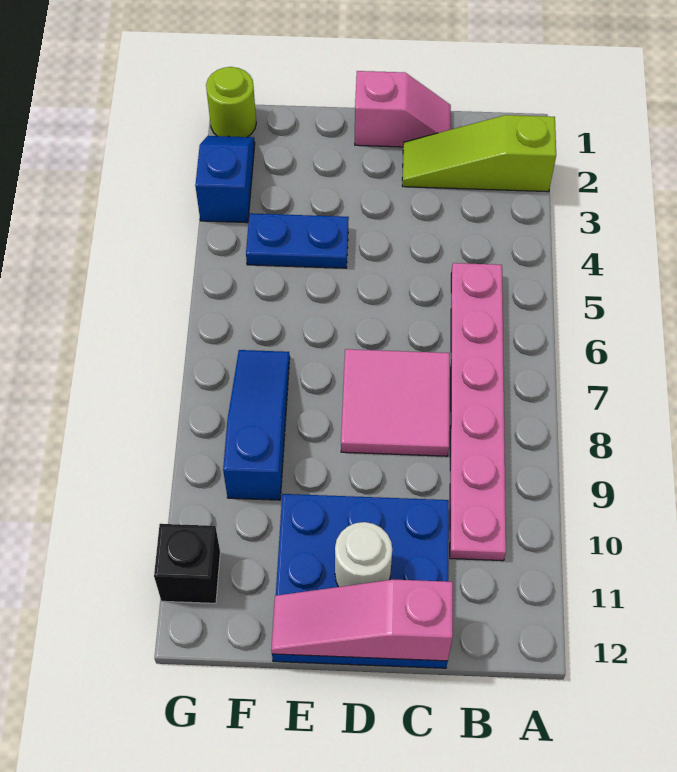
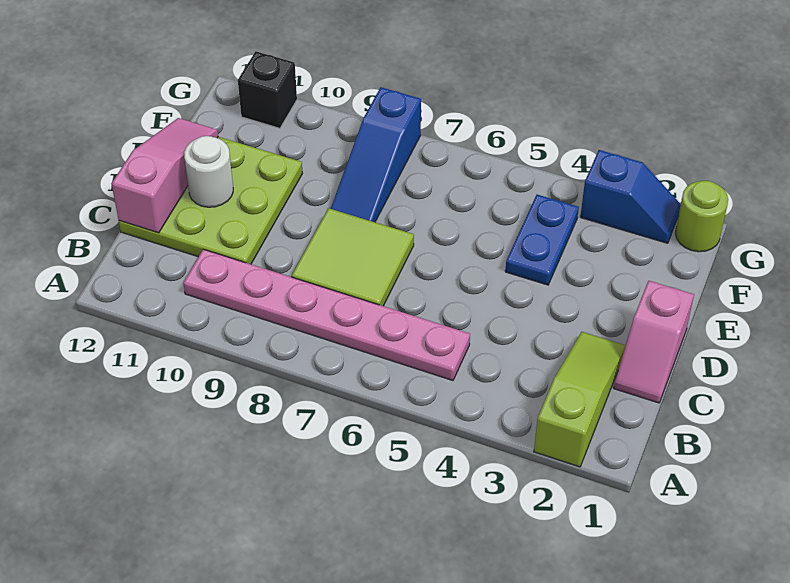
pink tile C7:D8 level 1 -> lime tile C7:D8 level 1
blue plate C10:E12 level 1 -> lime plate C10:E12 level 1
blue slope F7:F9 level 1 top 9 -> blue slope E8:G8 level 1 top G

